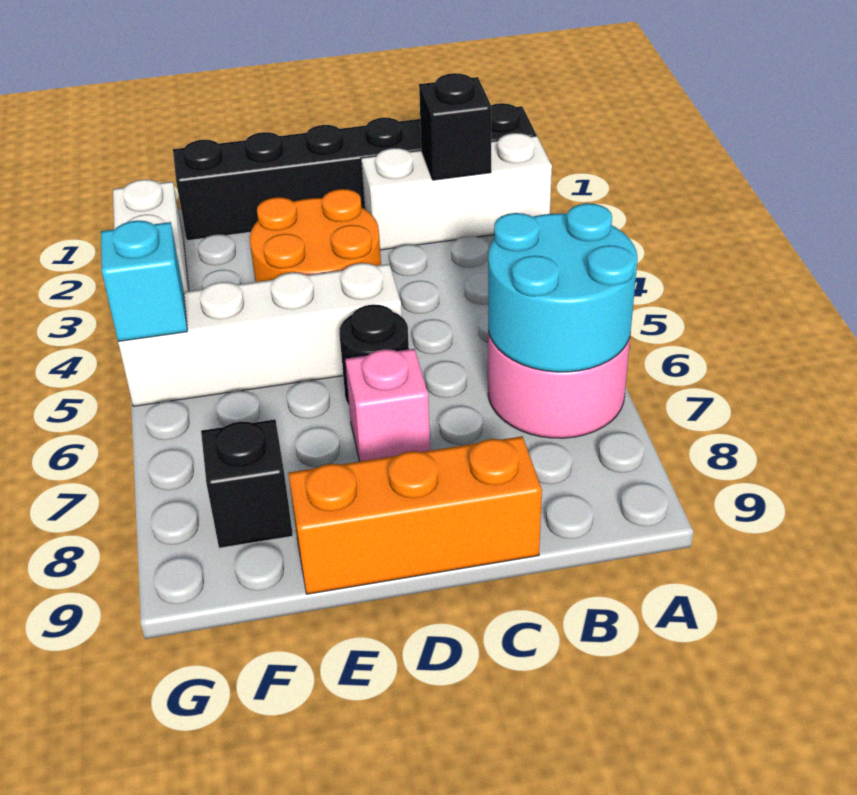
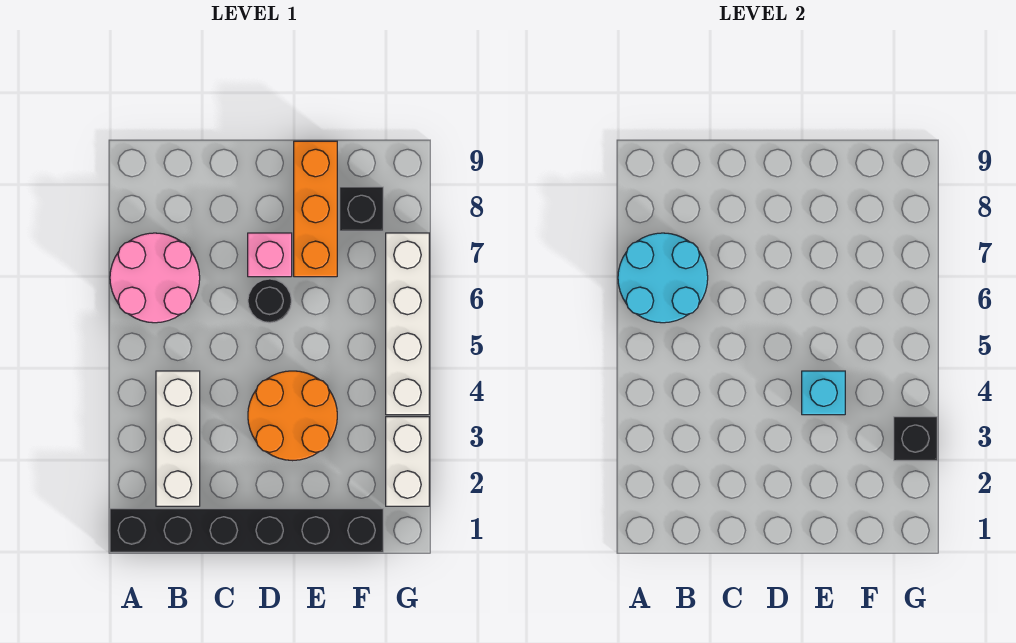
white brick A2:C2 level 1 -> white brick B2:B4 level 1
black brick B2 level 2 -> black brick G3 level 2
orange brick C9:E9 level 1 -> orange brick E7:E9 level 1
white brick D5:G5 level 1 -> white brick G4:G7 level 1
cyan brick G5 level 2 -> cyan brick E4 level 2

